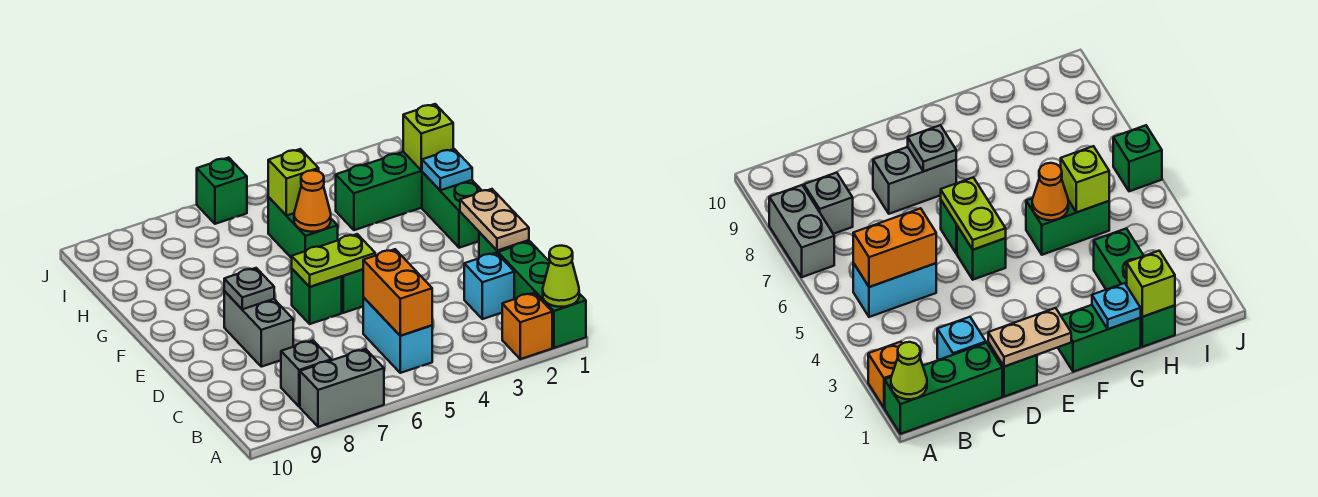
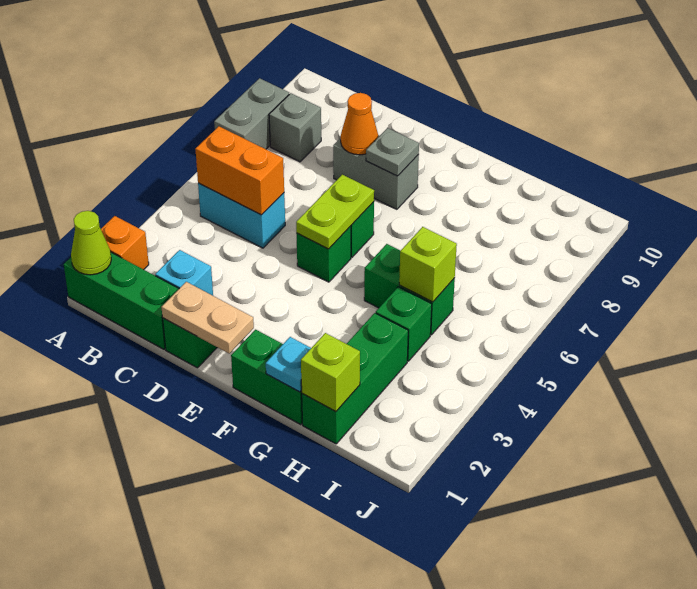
orange cone G5 level 2 -> orange cone D8 level 2
green brick J6 level 1 -> green brick H4 level 1

